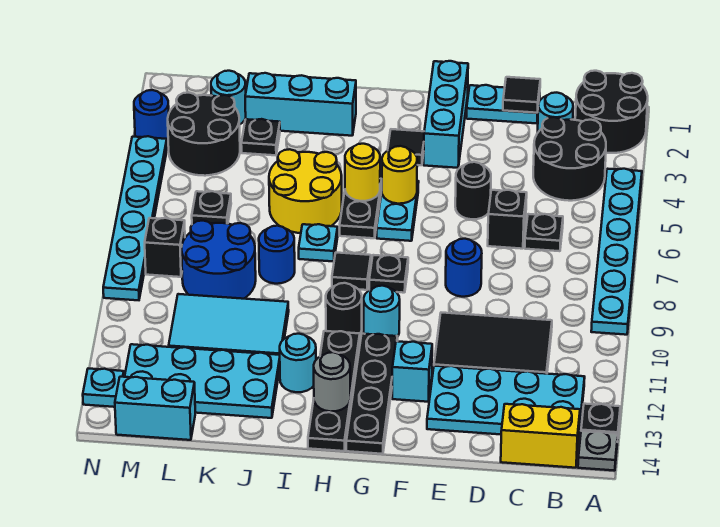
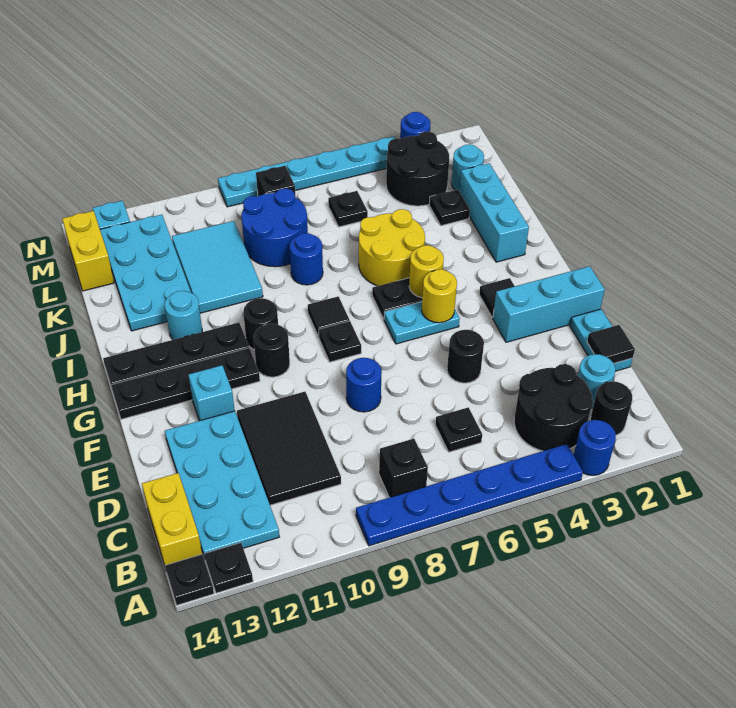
black round brick A1:B2 level 1 -> black round brick B2 level 1
none -> blue round brick A3 level 1
cyan plate A4:A9 level 1 -> blue plate A4:A9 level 1
grey plate A14 level 1 -> black plate A14 level 1
black brick D6 level 1 -> black brick B8 level 1
cyan round brick G10 level 1 -> black round brick G10 level 1
grey round brick H13 level 2 -> none
cyan plate I7 level 1 -> none
cyan brick L14:M14 level 1 -> yellow brick L14:M14 level 1

